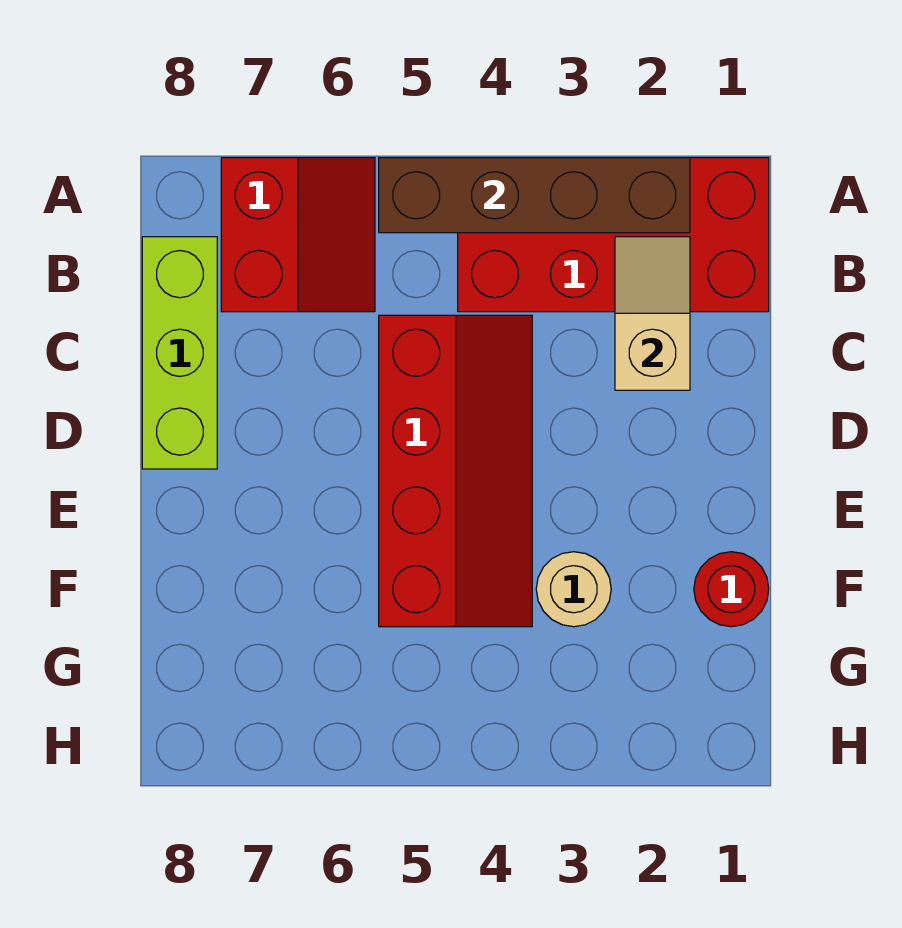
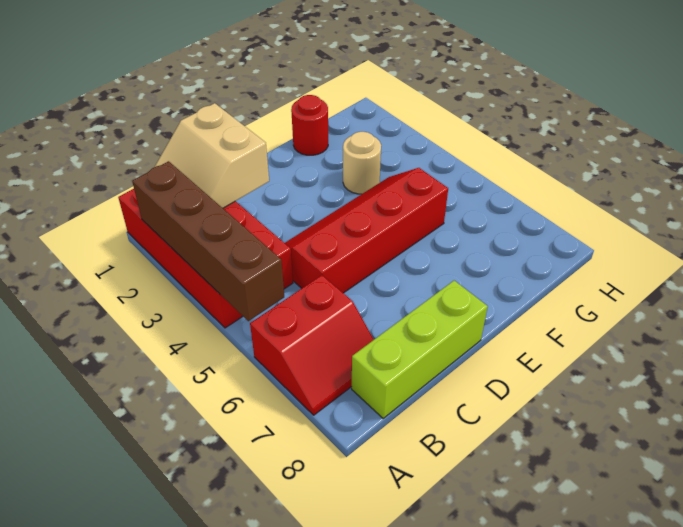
red slope A6:B7 level 1 top 7 -> red slope A6:B7 level 1 top 6
tan slope B2:C2 level 2 top C -> tan slope B1:C2 level 2 top C

